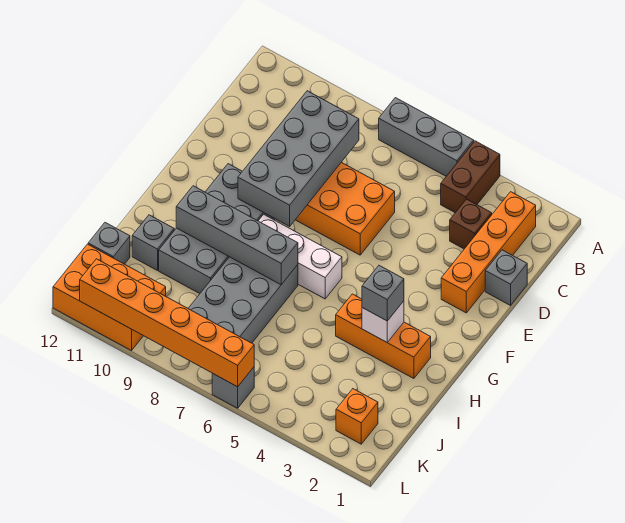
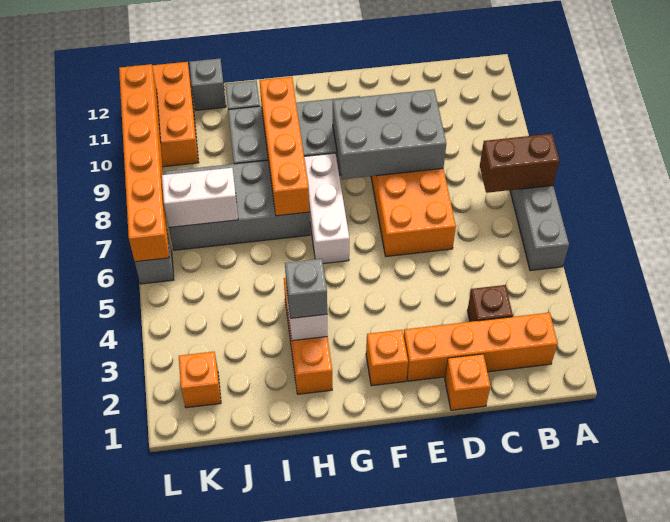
brown brick A4:B4 level 1 -> brown brick A7:B7 level 2
grey brick C8:F9 level 2 -> grey brick D8:F9 level 2
grey brick D1 level 1 -> orange brick D1 level 1
none -> orange brick F2 level 1
grey brick H7:H10 level 2 -> orange brick H7:H10 level 2
none -> white brick J7:K7 level 2

